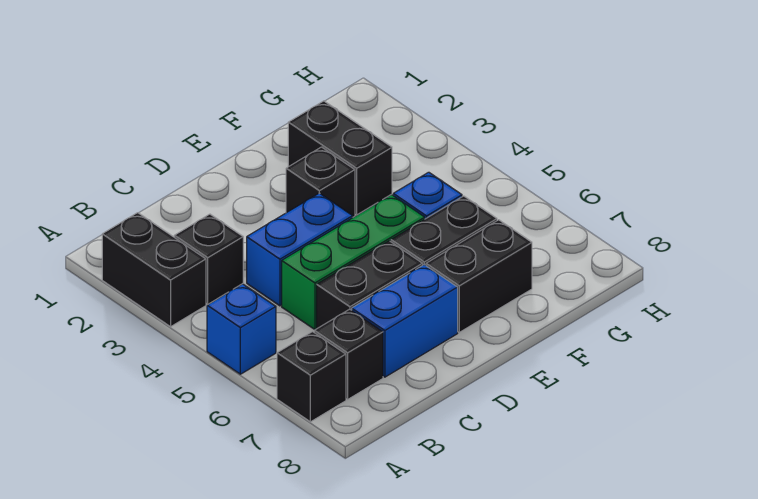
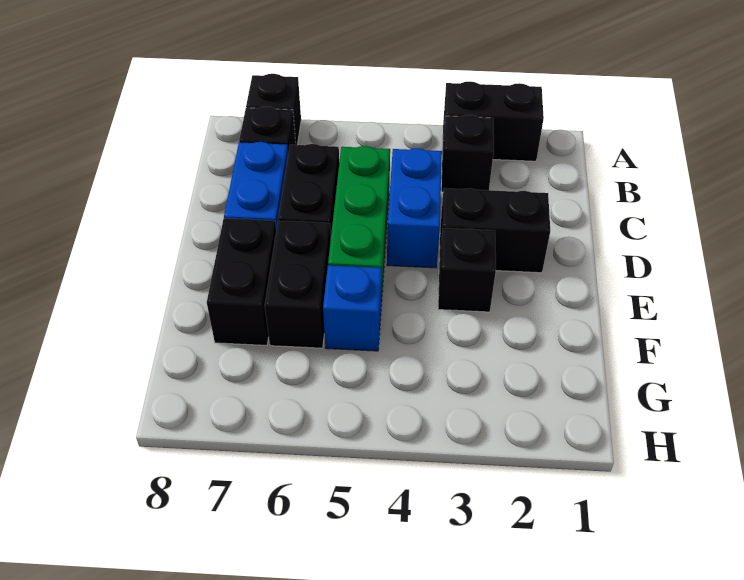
blue brick A5 level 1 -> none
black brick F2:F3 level 1 -> black brick D2:D3 level 1

